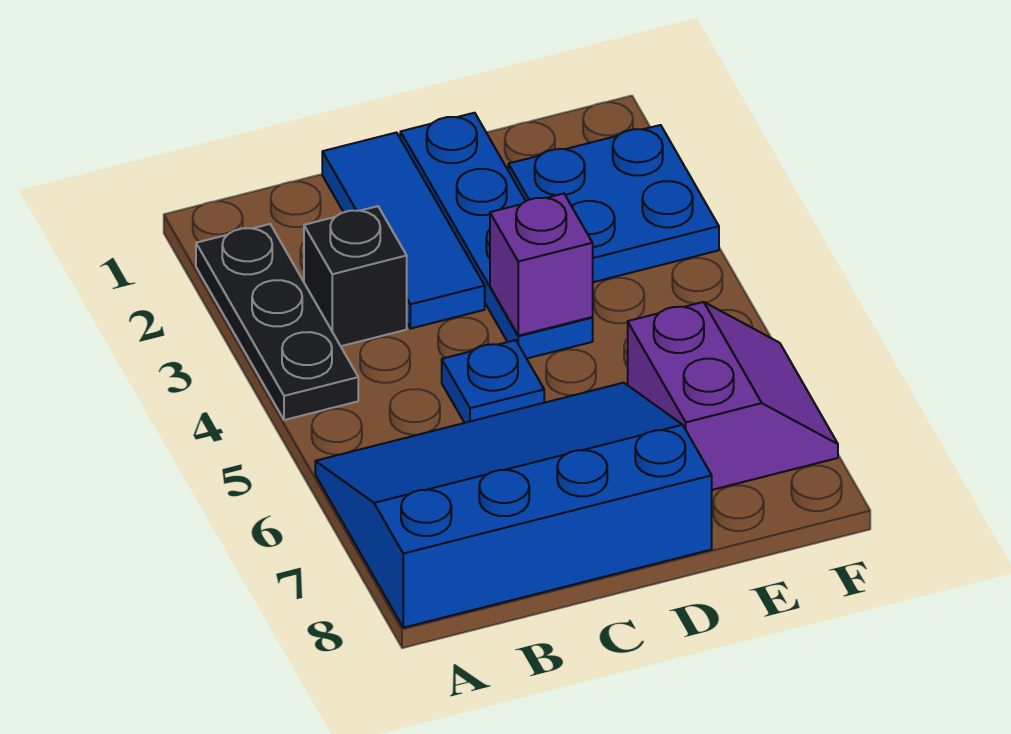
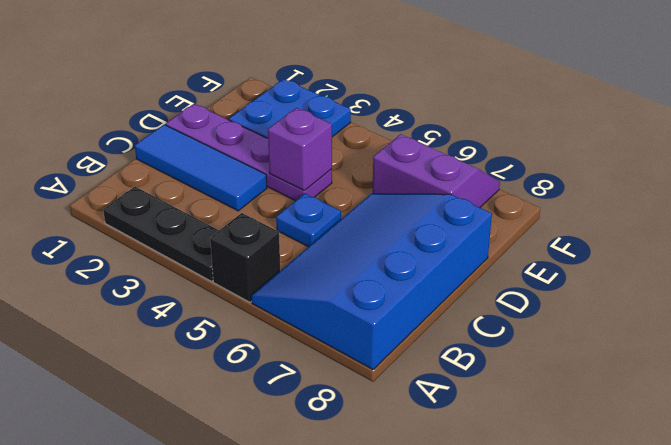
black brick B3 level 1 -> black brick A5 level 1
blue plate D1:D4 level 1 -> purple plate D1:D4 level 1

